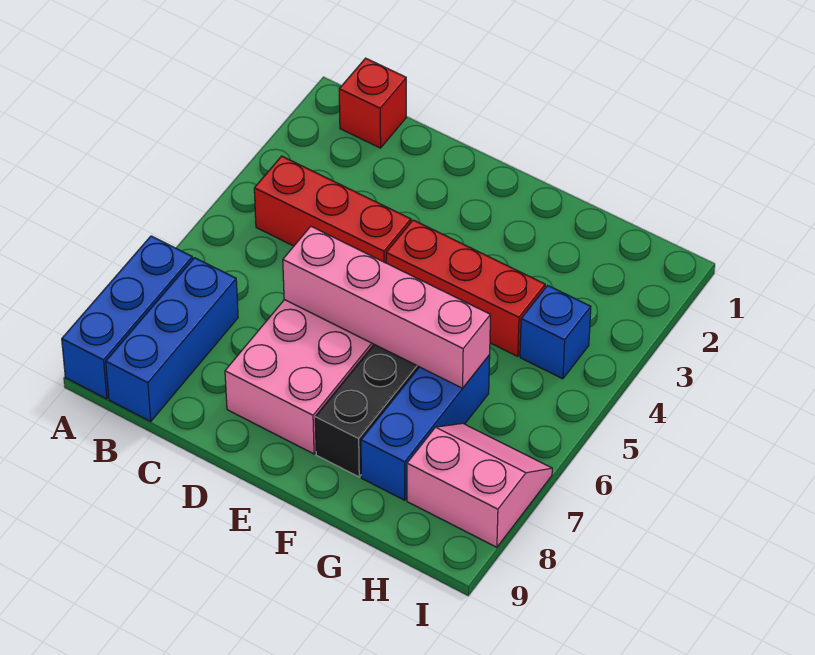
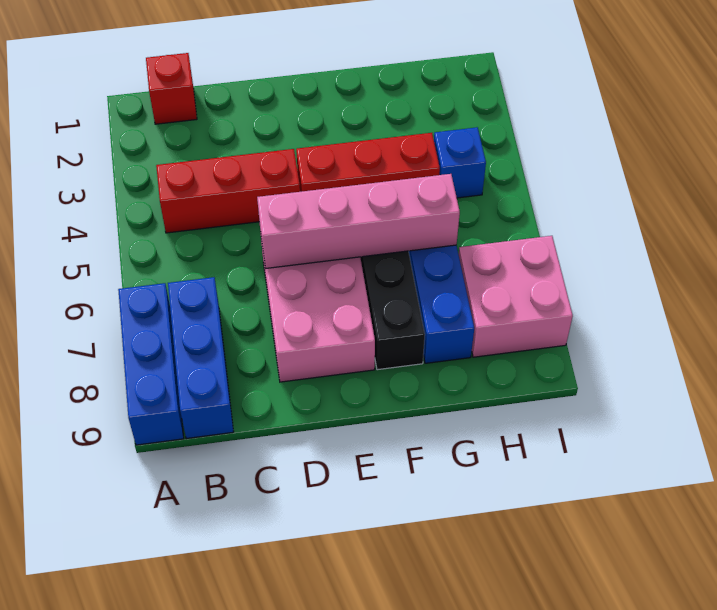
pink slope H7:I8 level 1 top 8 -> pink brick H7:I8 level 1

